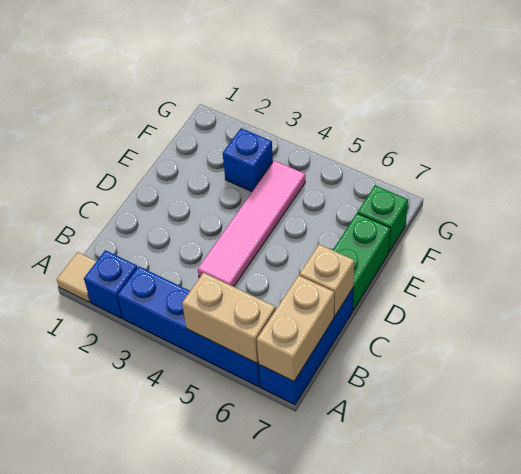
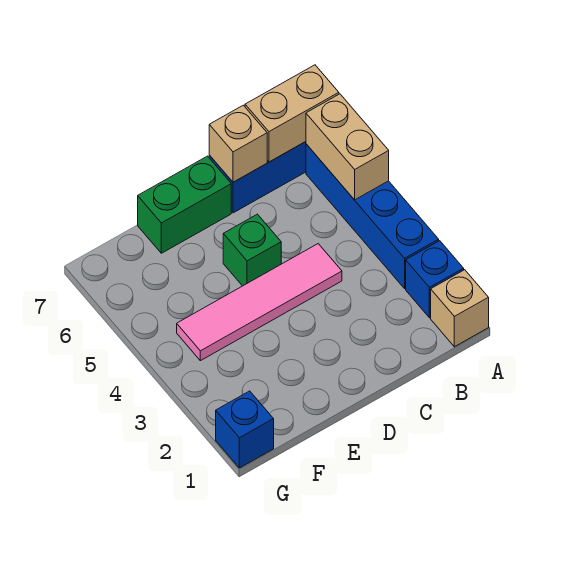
tan tile A1 level 1 -> tan brick A1 level 1
blue brick F3 level 1 -> blue brick G1 level 1
green brick F7 level 1 -> green brick D5 level 1

